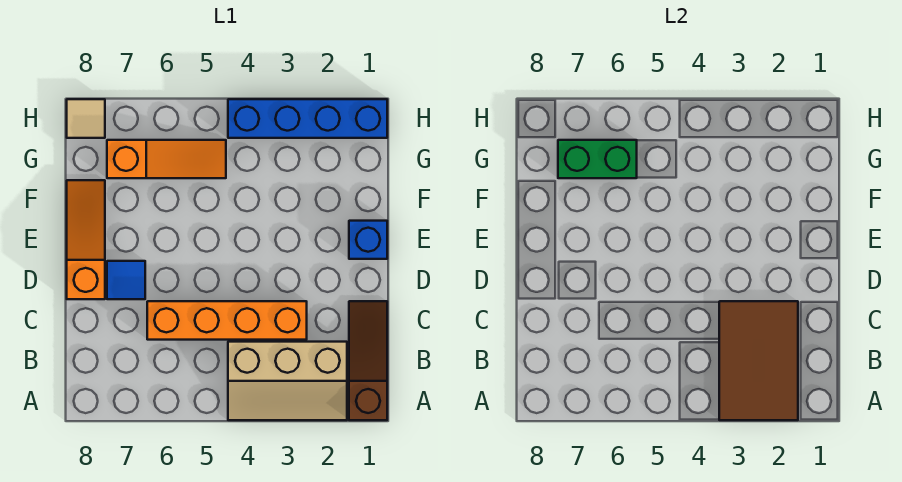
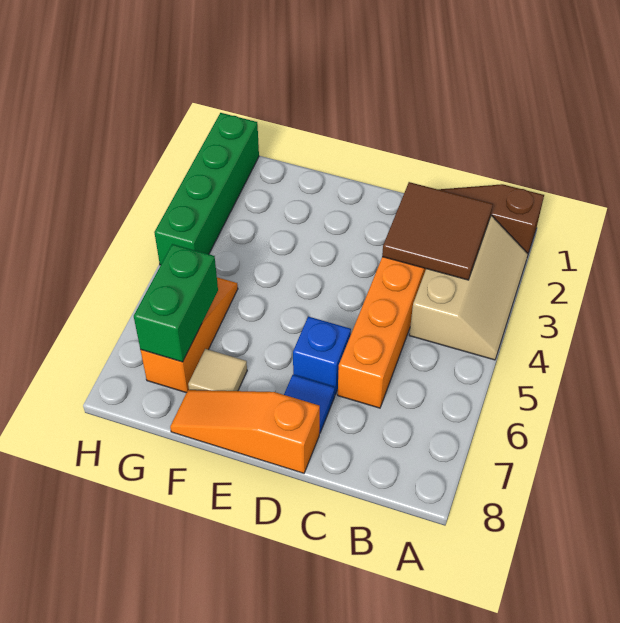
brown tile A2:C3 level 2 -> brown tile B2:C3 level 2
blue brick E1 level 1 -> blue brick D6 level 1
blue brick H1:H4 level 1 -> green brick H1:H4 level 1
tan tile H8 level 1 -> tan tile F7 level 1

